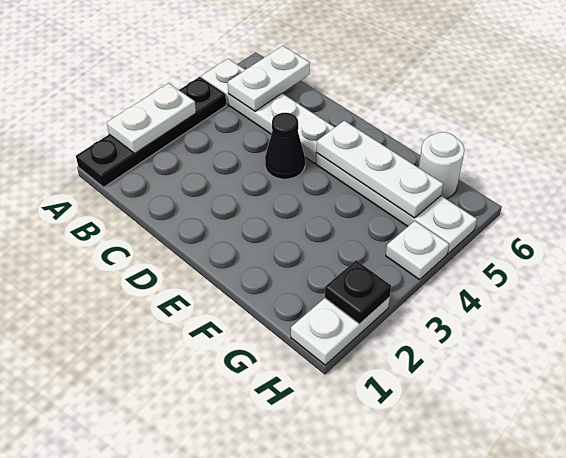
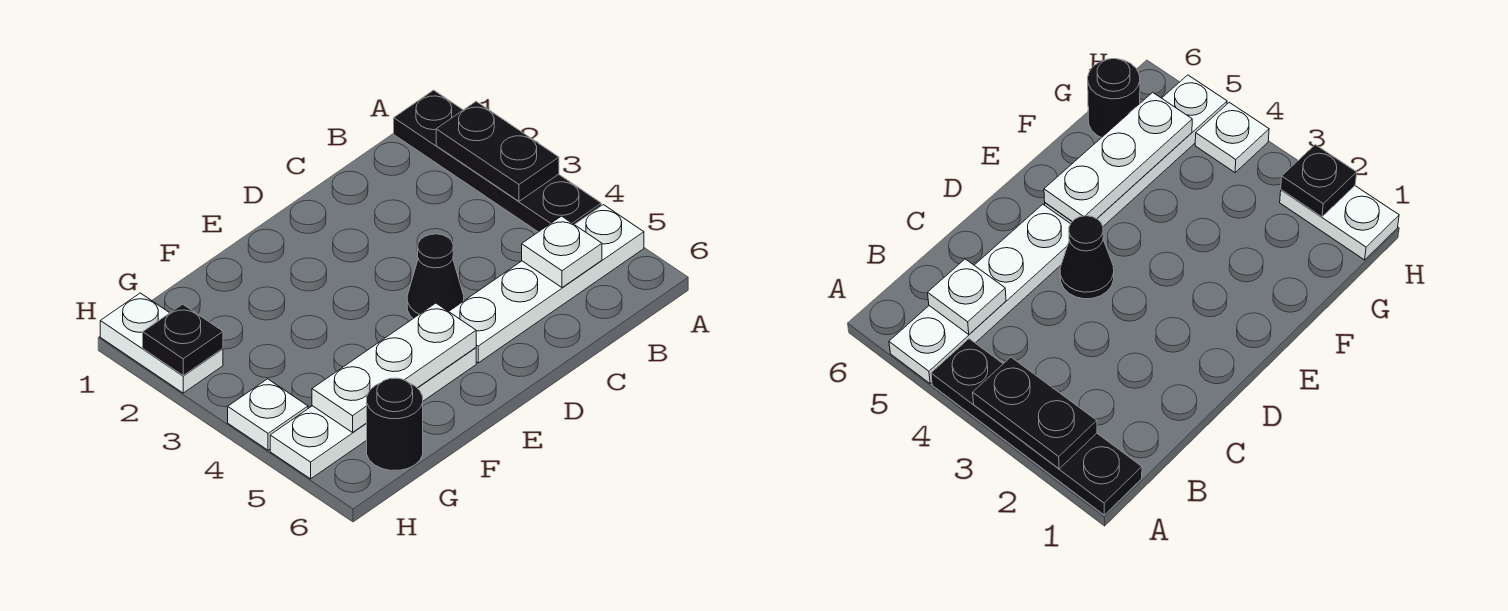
white plate A2:A3 level 2 -> black plate A2:A3 level 2
white plate B5:B6 level 2 -> white plate B5 level 2
white round brick G6 level 1 -> black round brick G6 level 1

